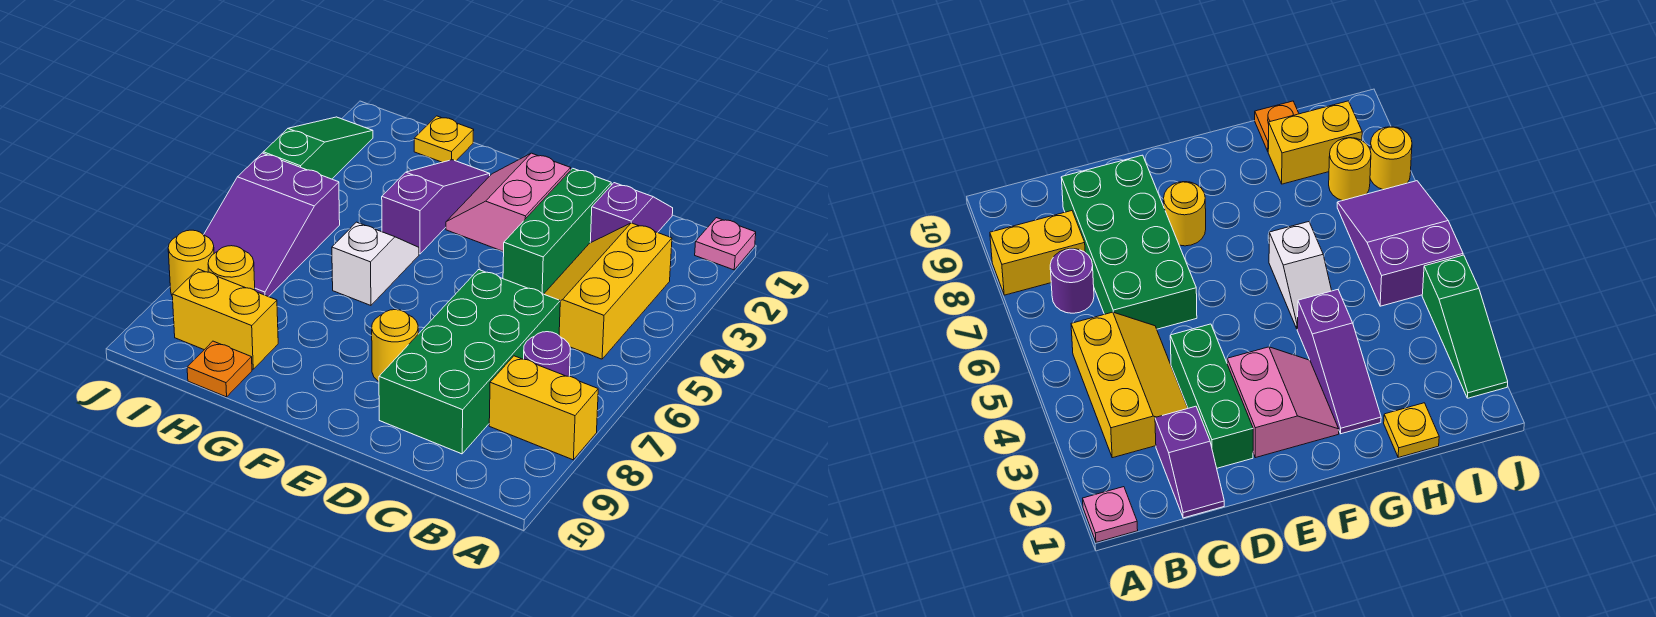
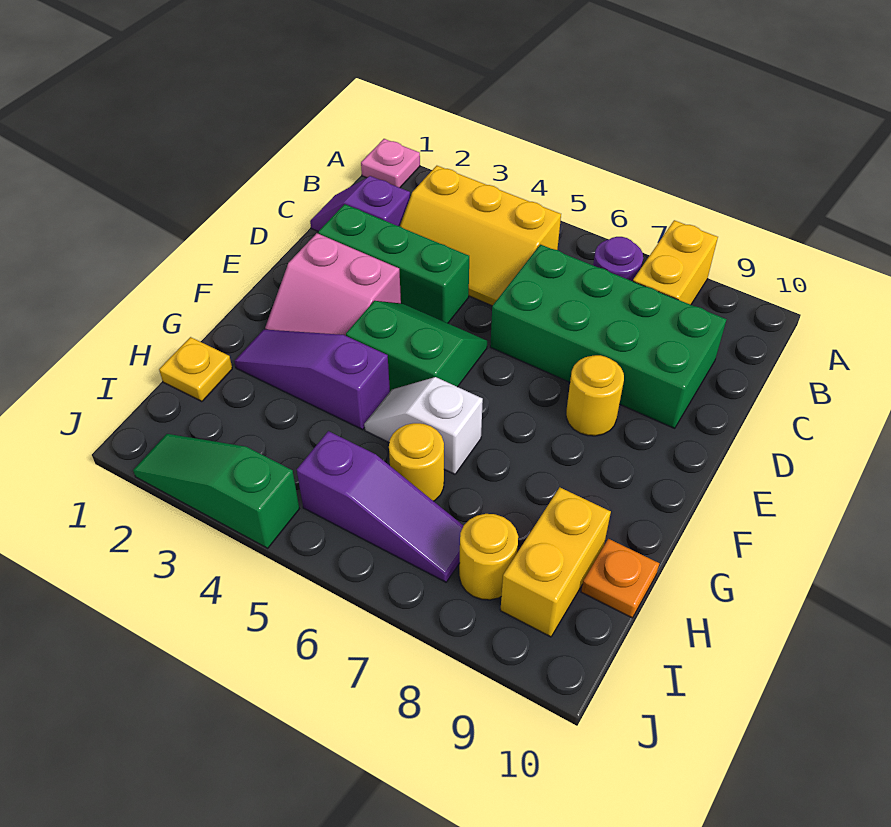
none -> green slope E4:F5 level 1 top F
purple slope I5:J7 level 1 top 5 -> purple slope I5:I7 level 1 top 5
yellow round brick J8 level 1 -> yellow round brick H6 level 1

